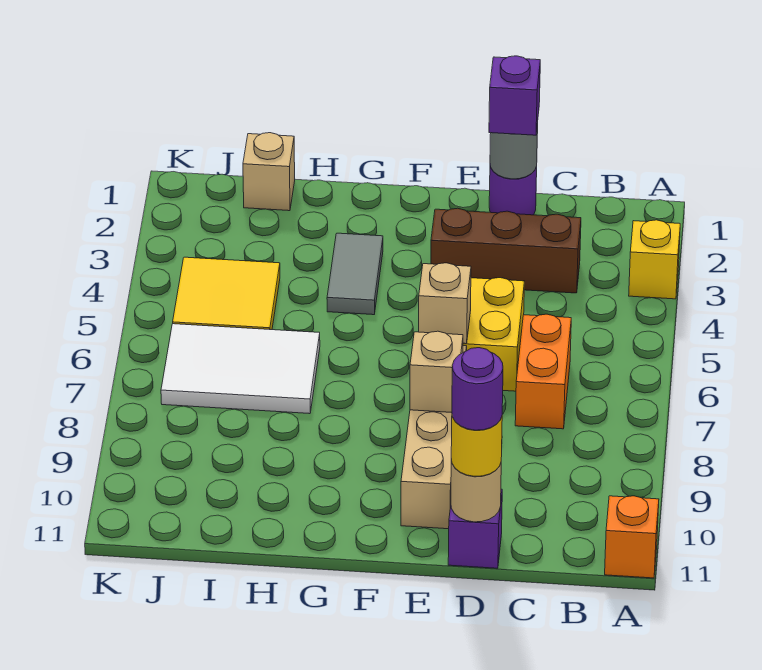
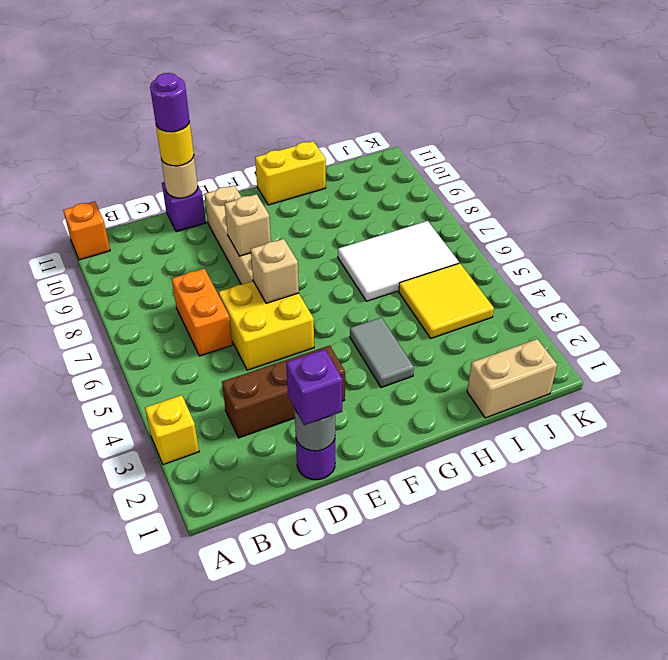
none -> yellow brick G11:H11 level 1
tan brick I1 level 1 -> tan brick I1:J1 level 1

